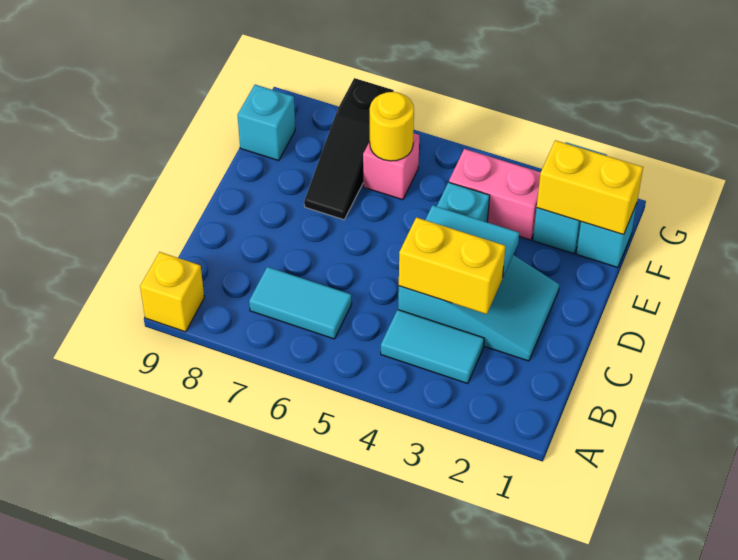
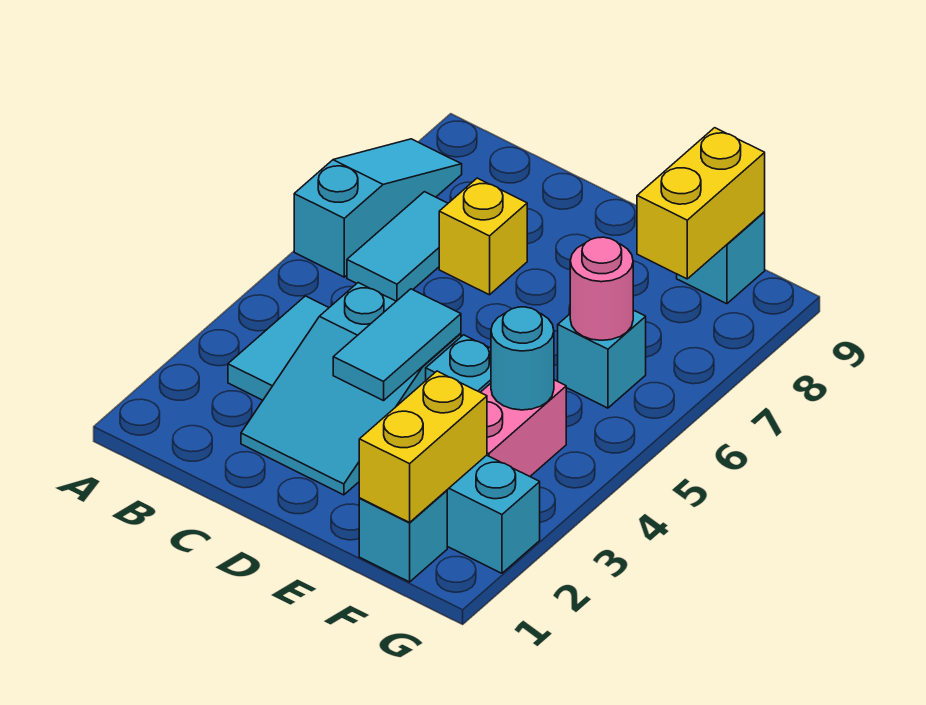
none -> cyan slope A6:A8 level 1 top 6
yellow brick A9 level 1 -> yellow brick C7 level 1
yellow brick C3:C4 level 2 -> yellow brick F8:F9 level 2
black slope E7:G7 level 1 top G -> none
none -> cyan round brick F4 level 2
pink brick F6 level 1 -> cyan brick F6 level 1
yellow round brick F6 level 2 -> pink round brick F6 level 2

